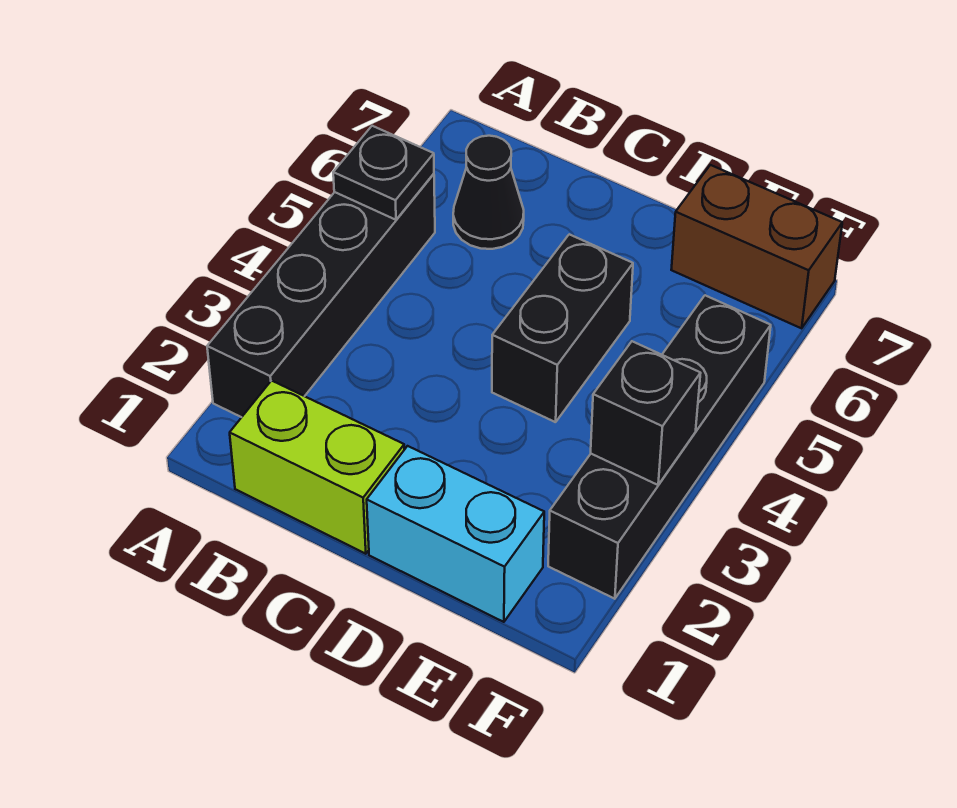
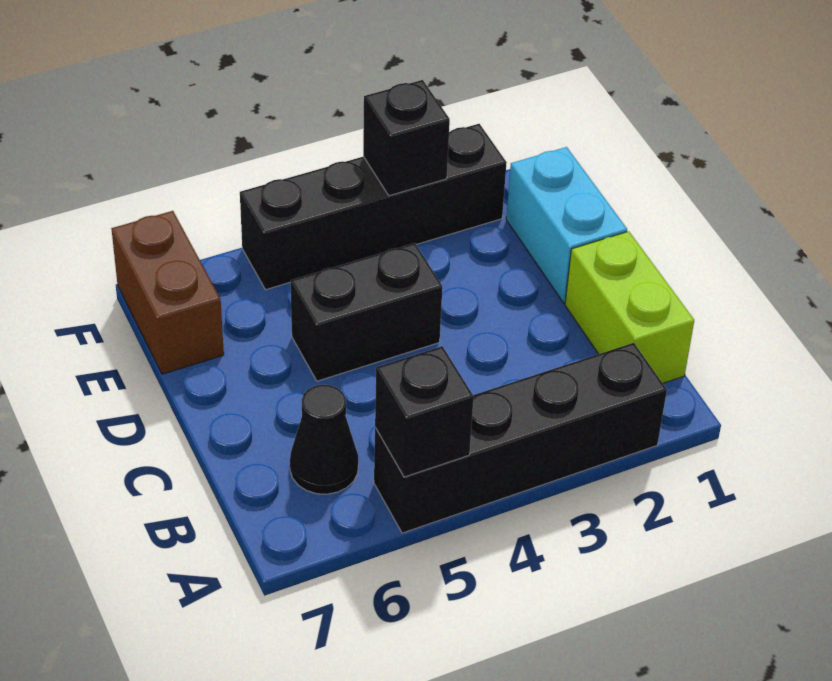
black plate A5 level 2 -> black brick A5 level 2

